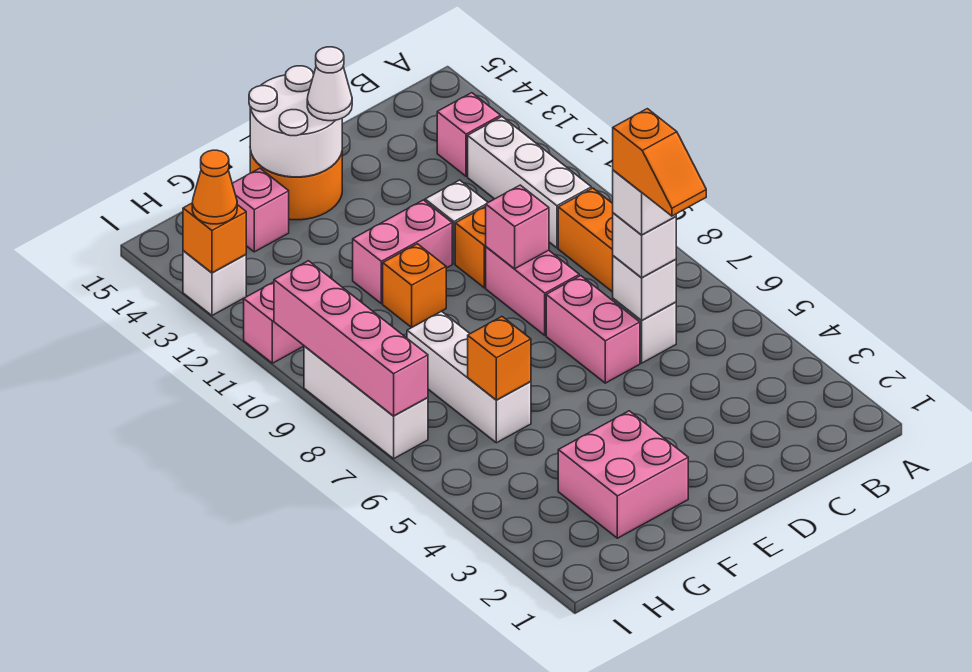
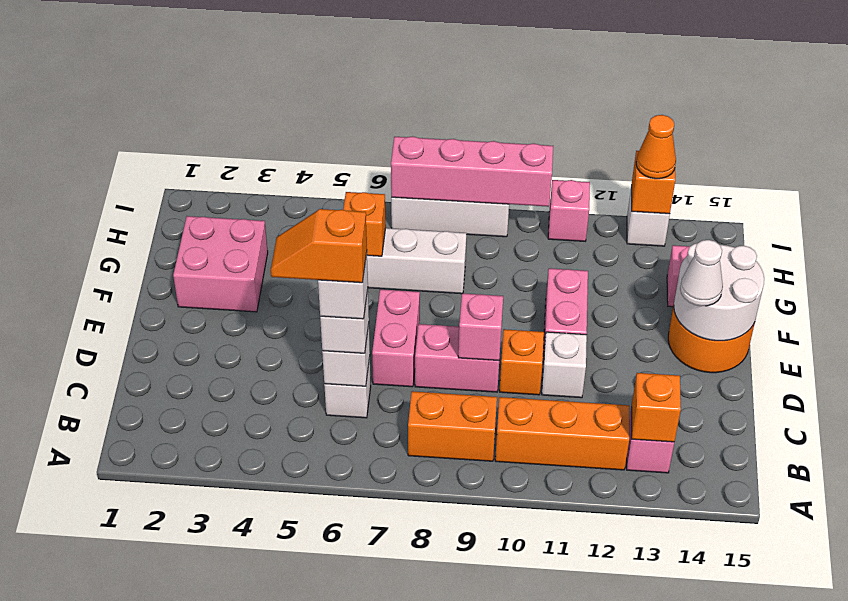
white brick B10:B12 level 1 -> orange brick B10:B12 level 1
pink brick D6:D7 level 1 -> pink brick D7:E7 level 1
orange brick F10 level 1 -> orange brick B13 level 2

